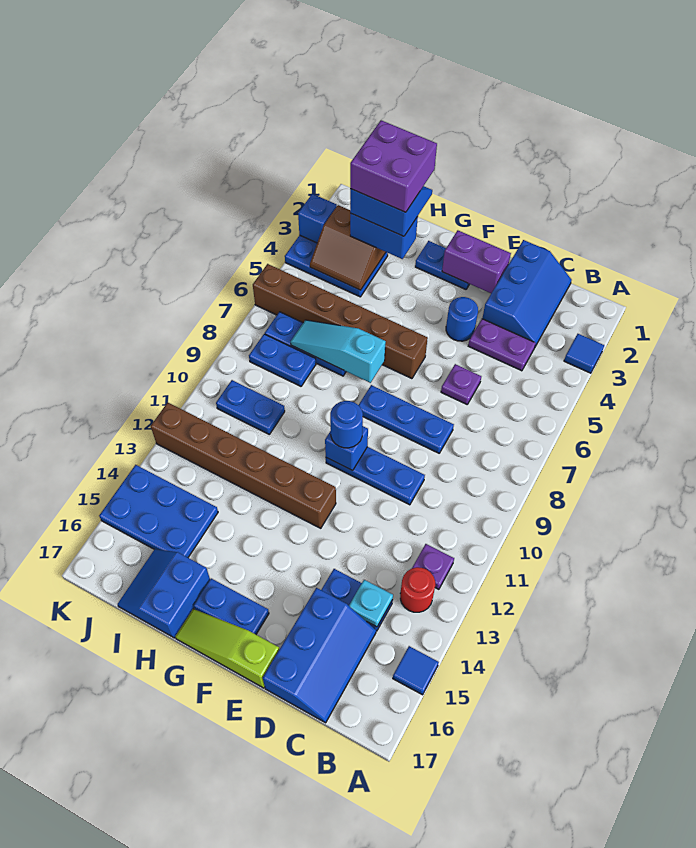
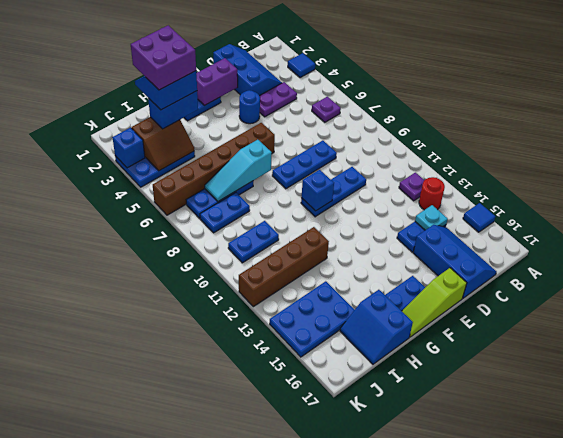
purple plate D6 level 1 -> purple plate B6 level 1
blue round brick F10 level 3 -> none
brown brick F12:K12 level 1 -> brown brick H12:K12 level 1

